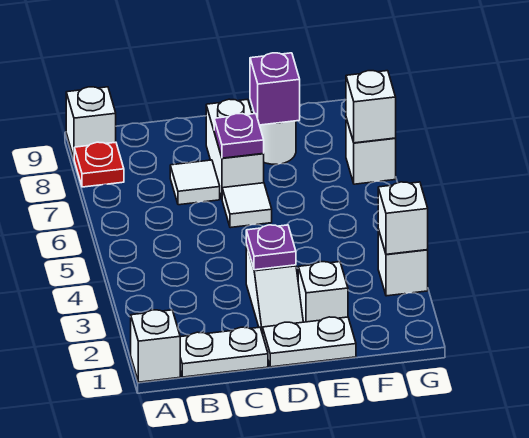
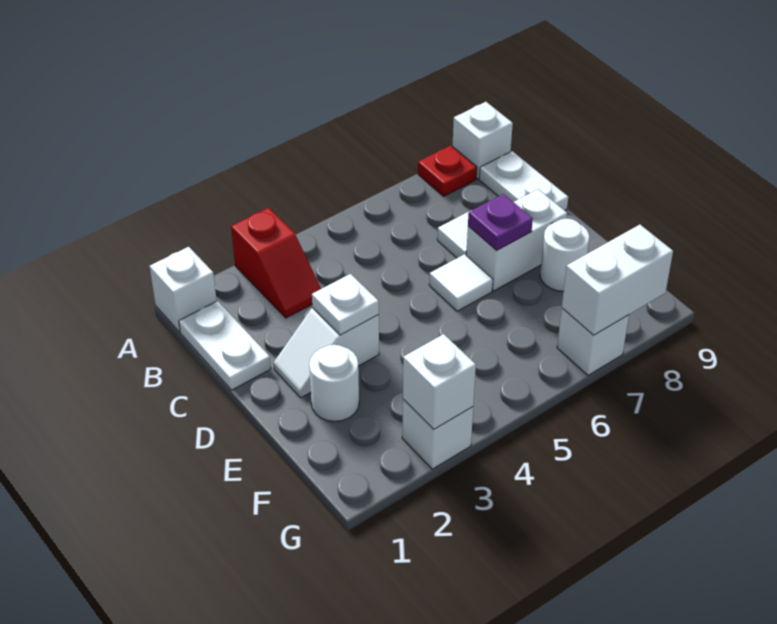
none -> red slope A3:B3 level 1 top A
white plate D1:E1 level 1 -> white plate B9:C9 level 1
purple plate D3 level 2 -> white plate D3 level 2
white brick E2 level 1 -> white round brick E2 level 1
purple brick E8 level 2 -> none
white brick G7 level 2 -> white brick G7:G8 level 2

